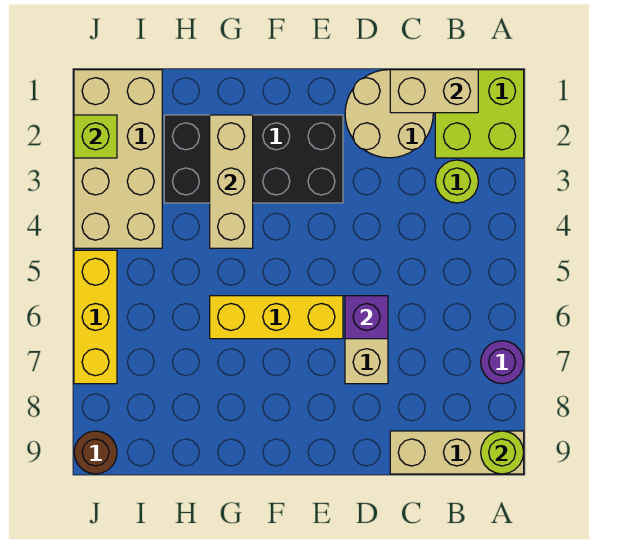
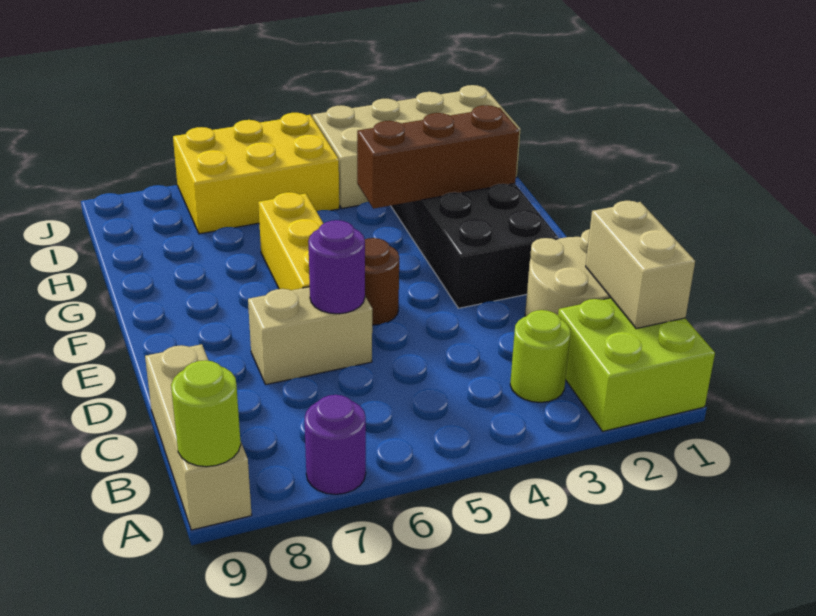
purple brick D6 level 2 -> purple round brick D6 level 2
tan brick G2:G4 level 2 -> brown brick G2:G4 level 2
lime brick J2 level 2 -> none
yellow brick J5:J7 level 1 -> yellow brick I5:J7 level 1
brown round brick J9 level 1 -> brown round brick E5 level 1

